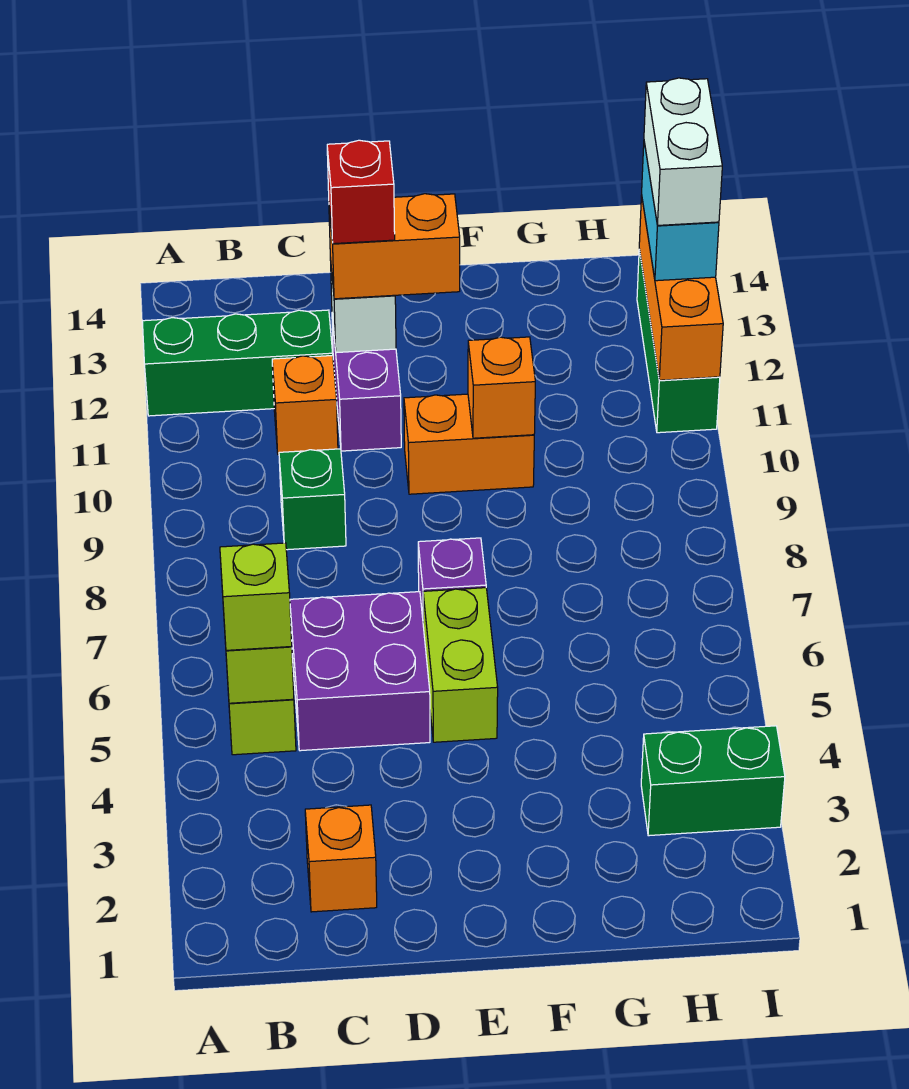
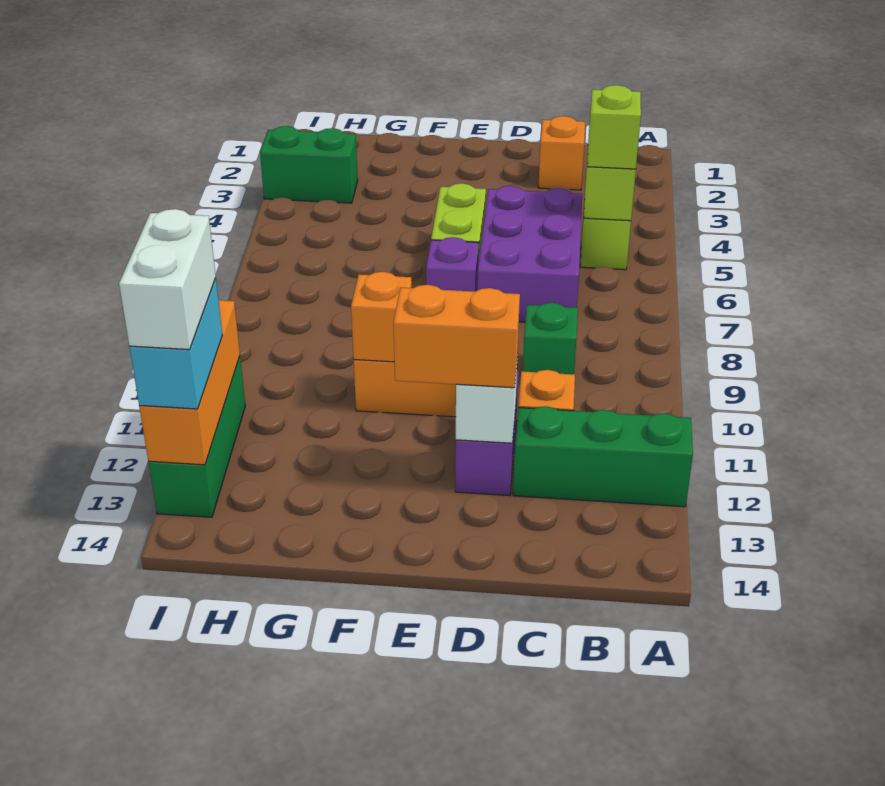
purple brick C5:D6 level 1 -> purple brick C5:D7 level 1
red brick D12 level 4 -> none

